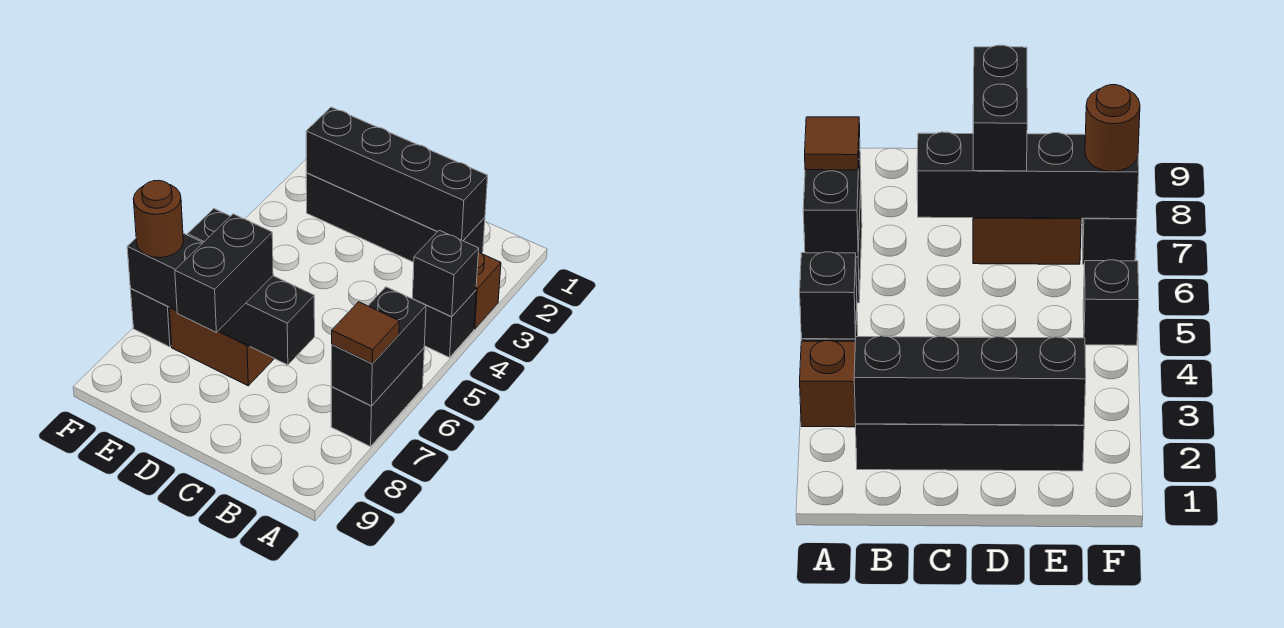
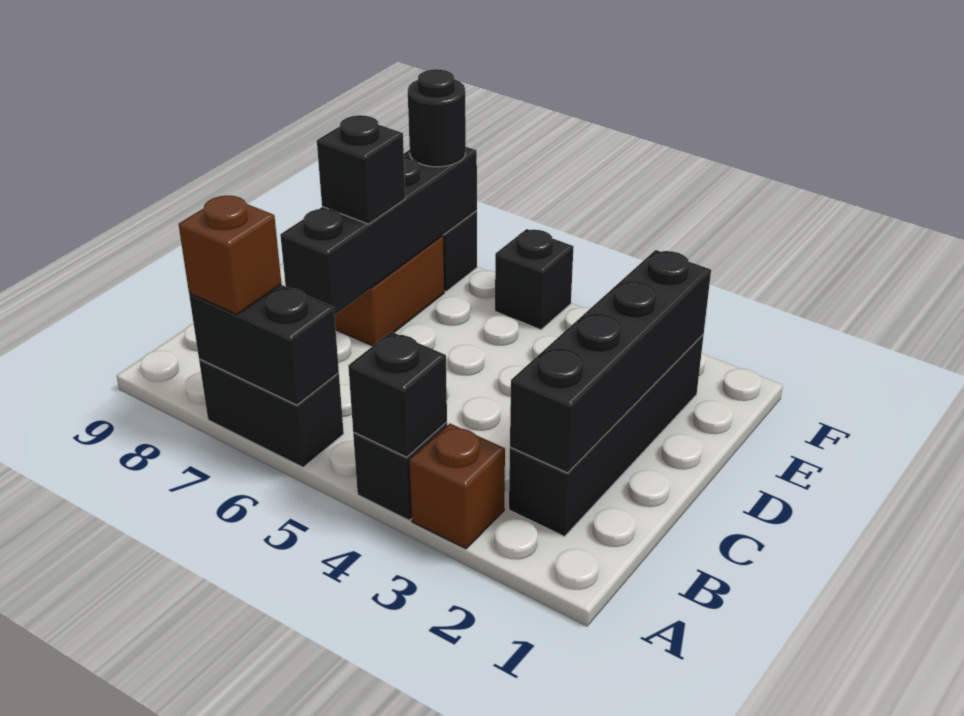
brown tile A7 level 3 -> brown brick A7 level 3
black brick D7:D8 level 3 -> black brick D7 level 3
brown round brick F7 level 3 -> black round brick F7 level 3

